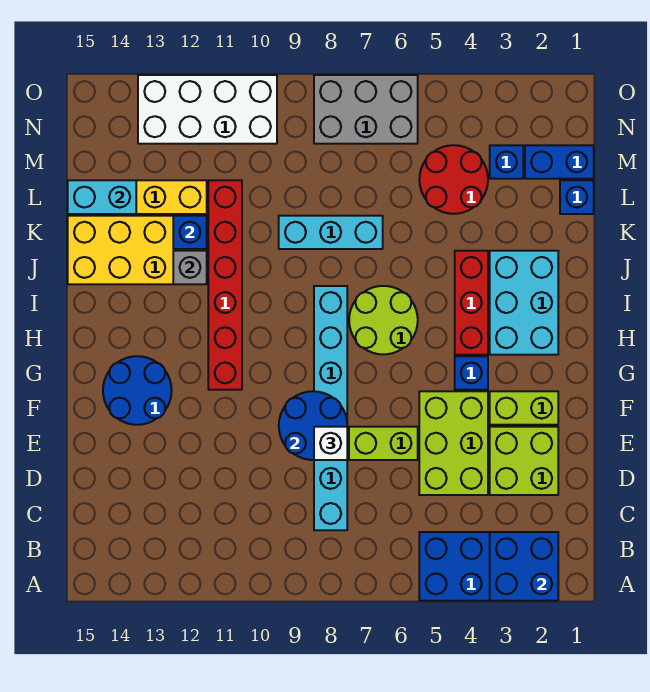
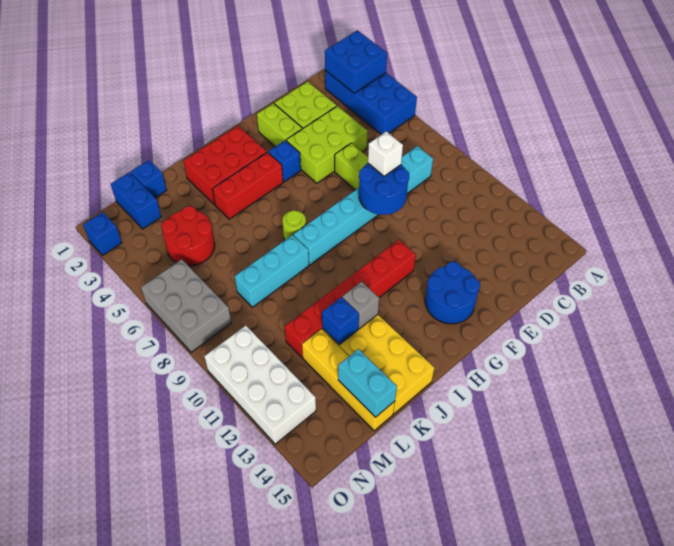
cyan brick H2:J3 level 1 -> red brick H2:J3 level 1
lime round brick H6:I7 level 1 -> lime round brick I7 level 1
cyan brick K7:K9 level 1 -> cyan brick J8:L8 level 1
blue brick M3 level 1 -> blue brick O2 level 1

